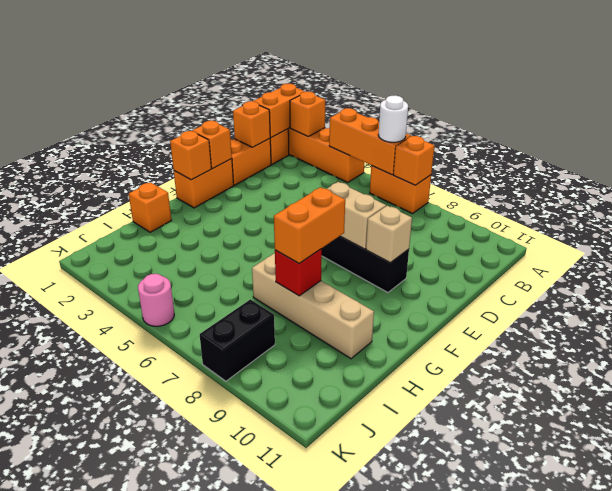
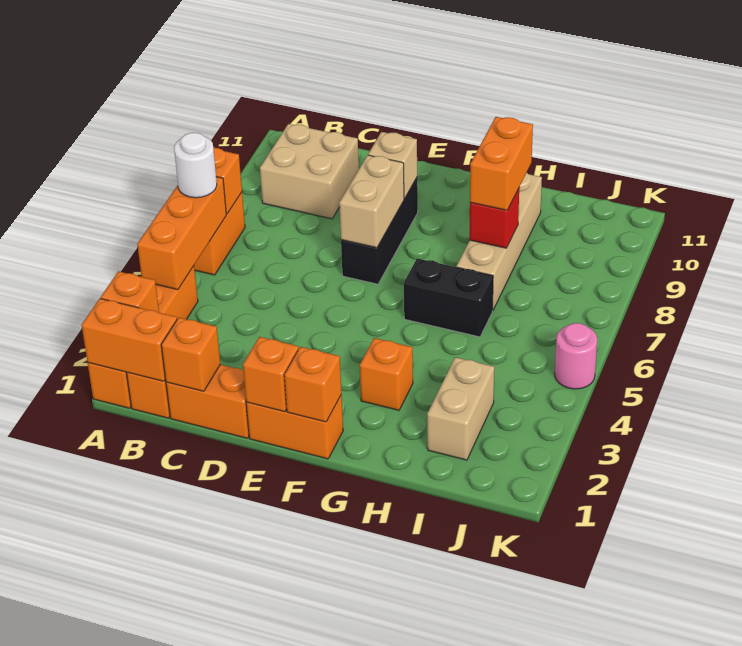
none -> tan brick B9:C10 level 1
orange brick G8:H8 level 3 -> orange brick H8:H9 level 3
orange brick H1 level 1 -> orange brick G3 level 1
none -> tan brick I2:I3 level 1
black brick J8:K8 level 1 -> black brick G6:H6 level 1

